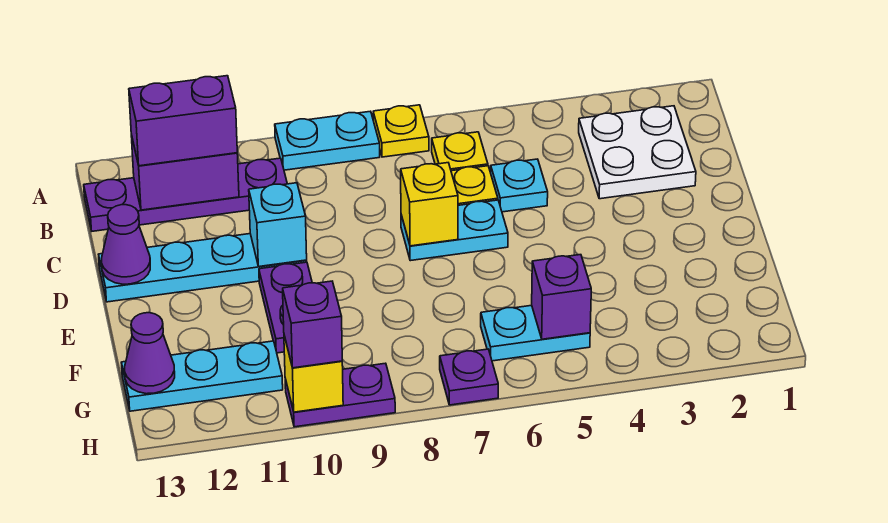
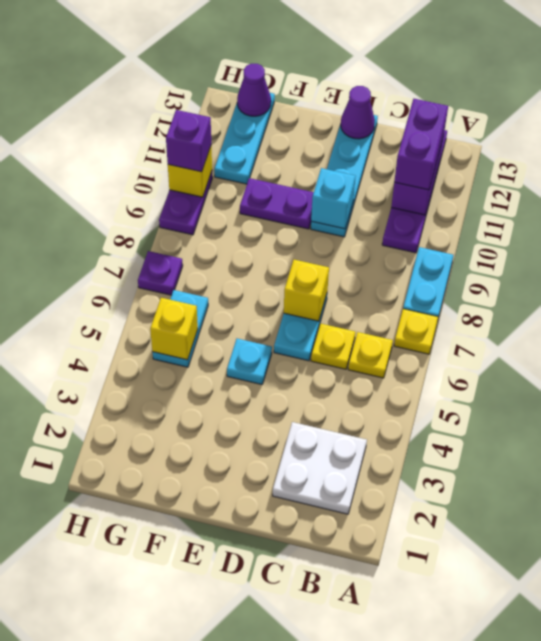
cyan plate C5 level 1 -> cyan plate E5 level 1
purple brick G5 level 2 -> yellow brick G5 level 2

